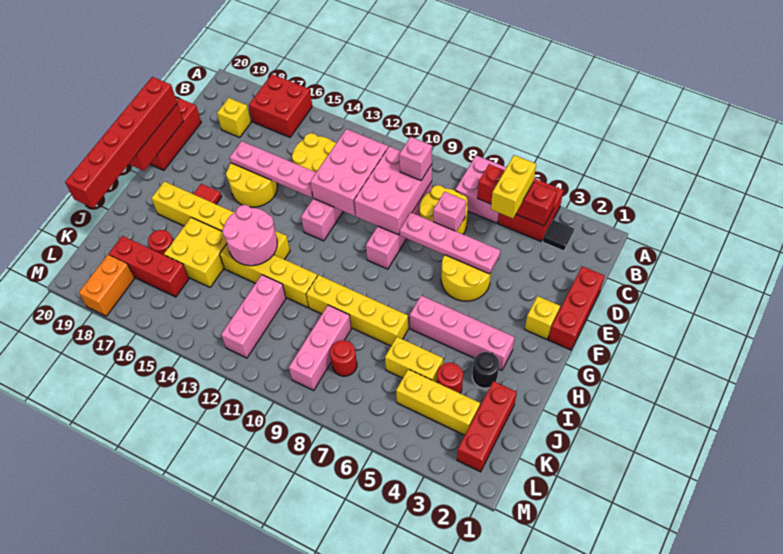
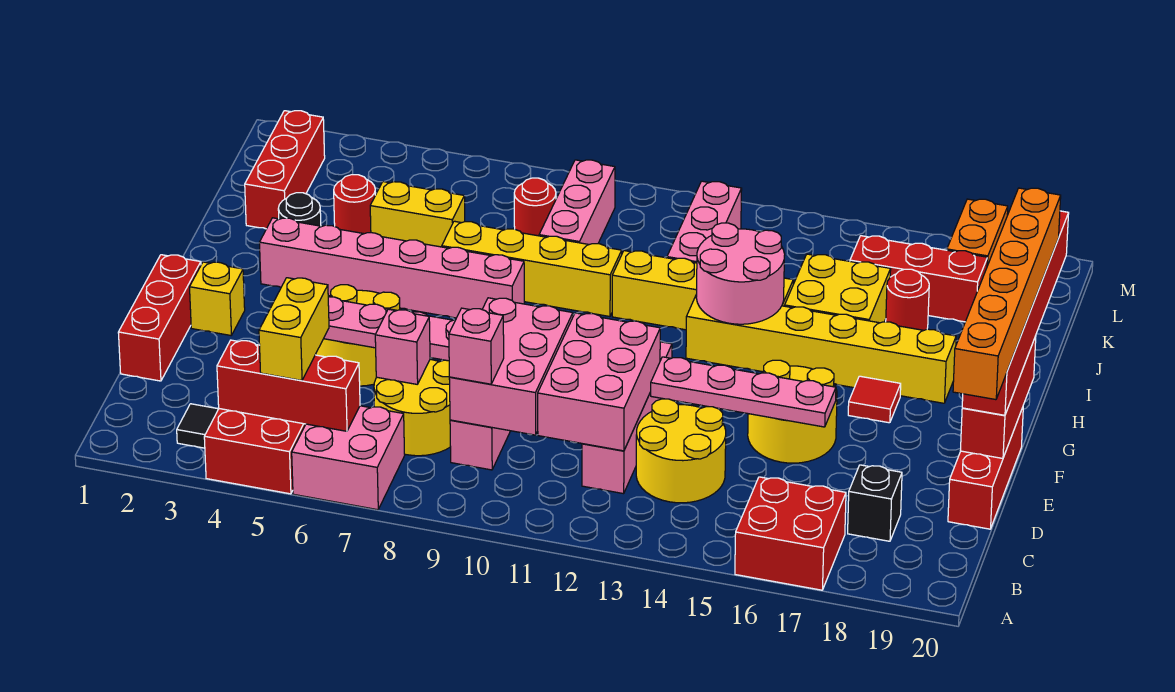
yellow brick C18 level 1 -> black brick C18 level 1
none -> orange brick D20:I20 level 4
pink brick H3:H6 level 1 -> pink brick H3:H8 level 1
yellow brick K3:K5 level 1 -> none

